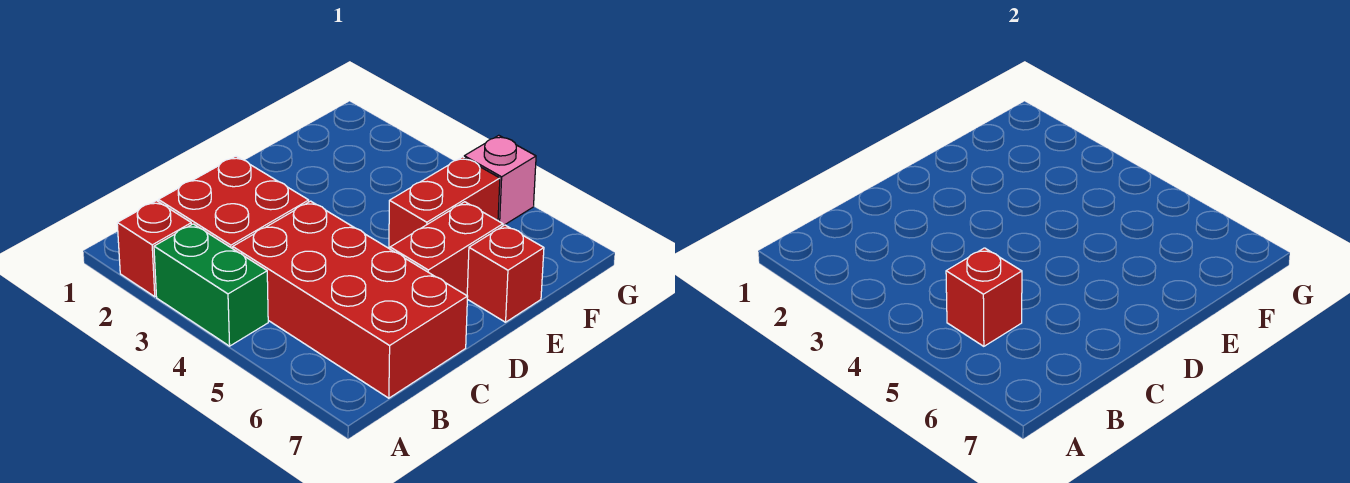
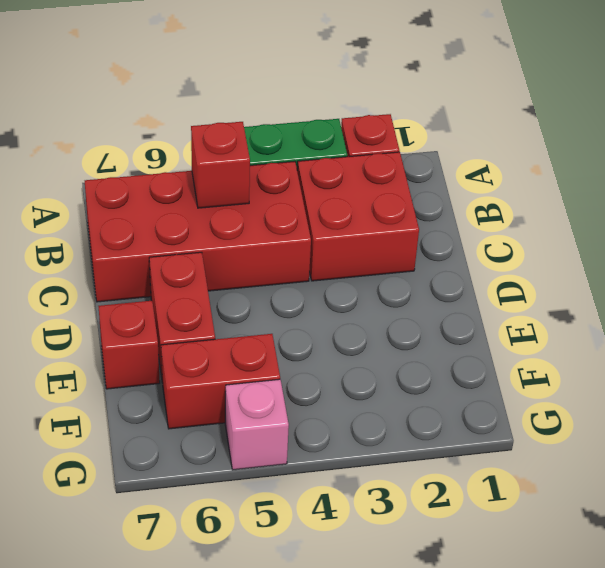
red brick E5:F5 level 1 -> red brick F5:F6 level 1

